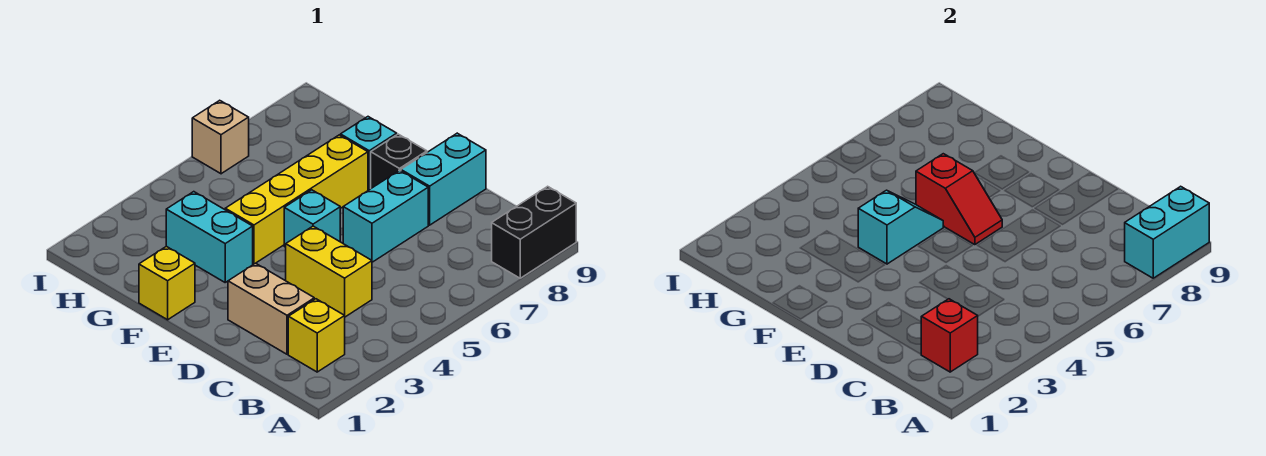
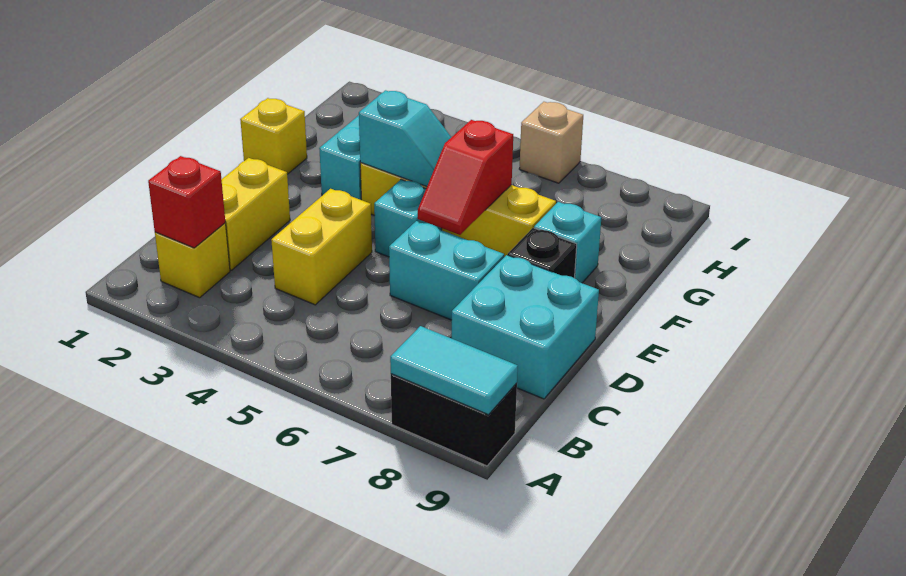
cyan brick A8:A9 level 2 -> cyan tile A8:A9 level 2
tan brick C2:D2 level 1 -> yellow brick C2:D2 level 1
cyan brick D8:D9 level 1 -> cyan brick C8:D9 level 1

